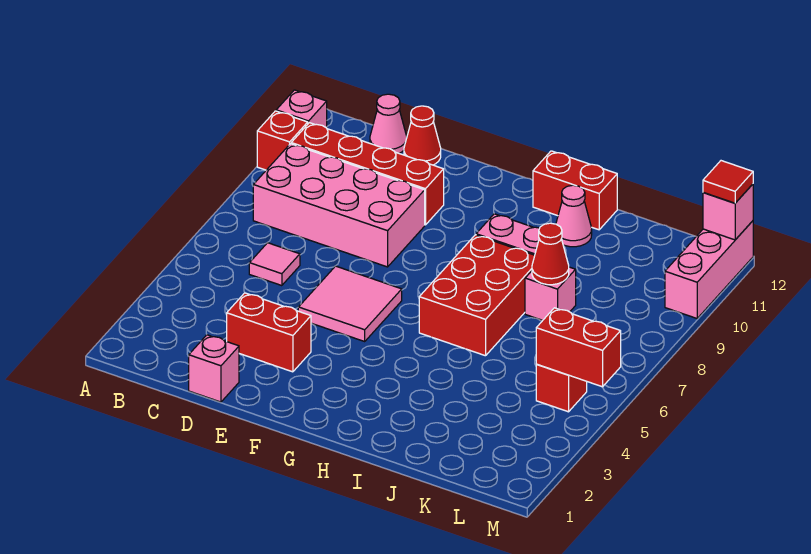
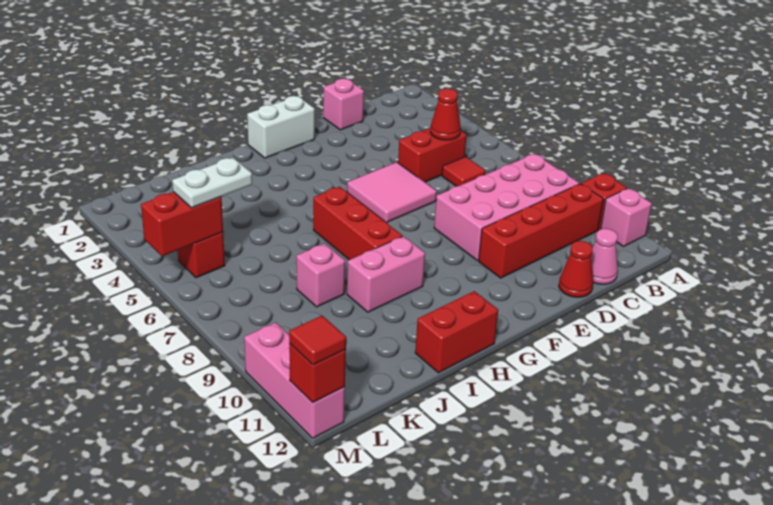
pink tile C6 level 1 -> red tile C6 level 1
red brick D3:E3 level 1 -> red brick C5:D5 level 1
none -> white brick F1:G1 level 1
red brick H6:I8 level 1 -> red brick H6:H8 level 1
pink cone I11 level 1 -> none
red cone J8 level 2 -> red cone C5 level 2
none -> white plate K5:L5 level 3
pink brick M12 level 2 -> red brick M12 level 2

